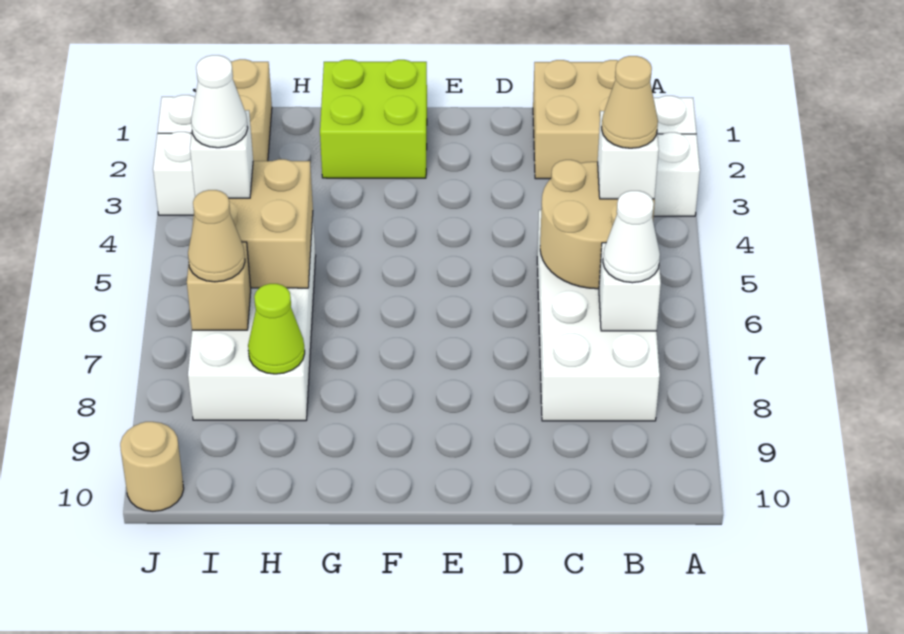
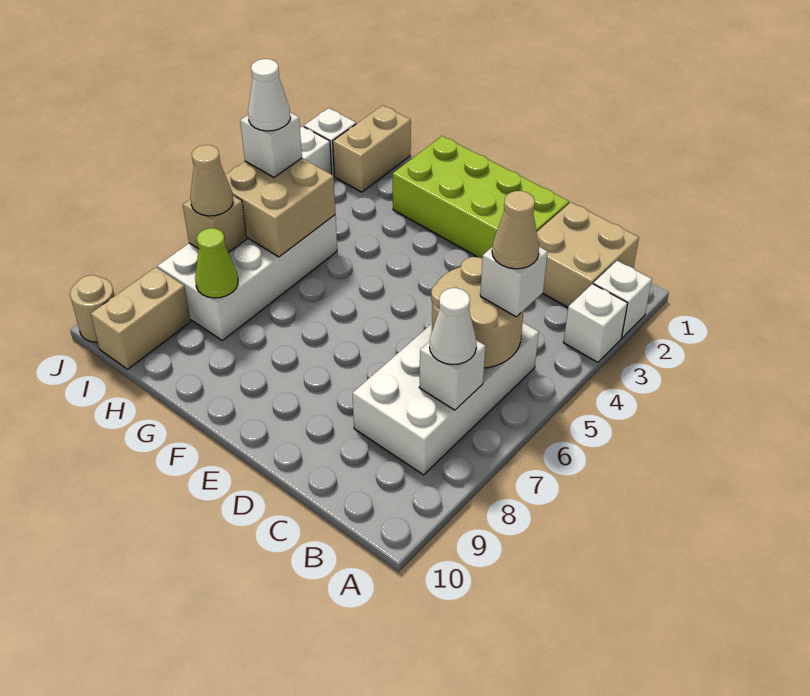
lime brick F1:G2 level 1 -> lime brick D1:G2 level 1
none -> tan brick I9:I10 level 1

